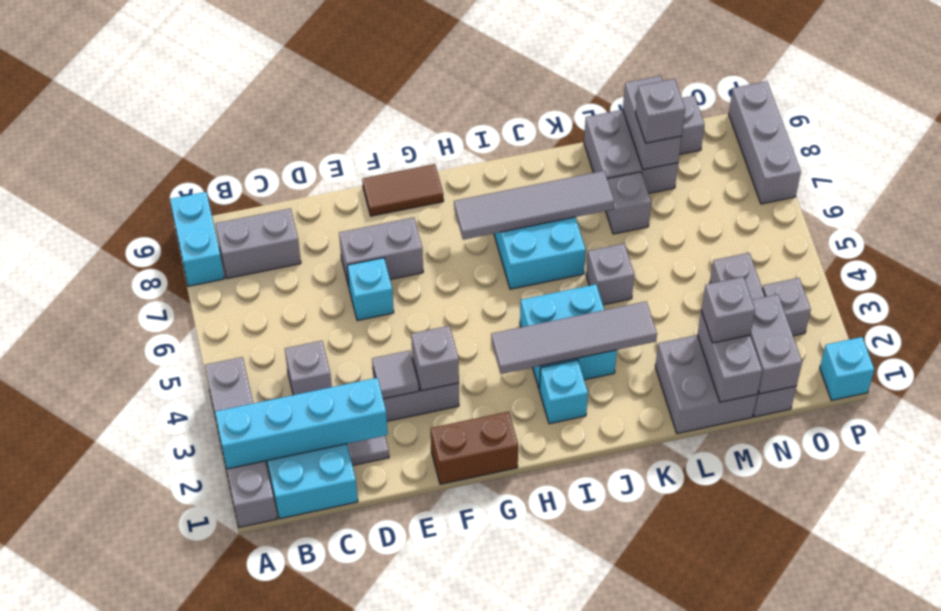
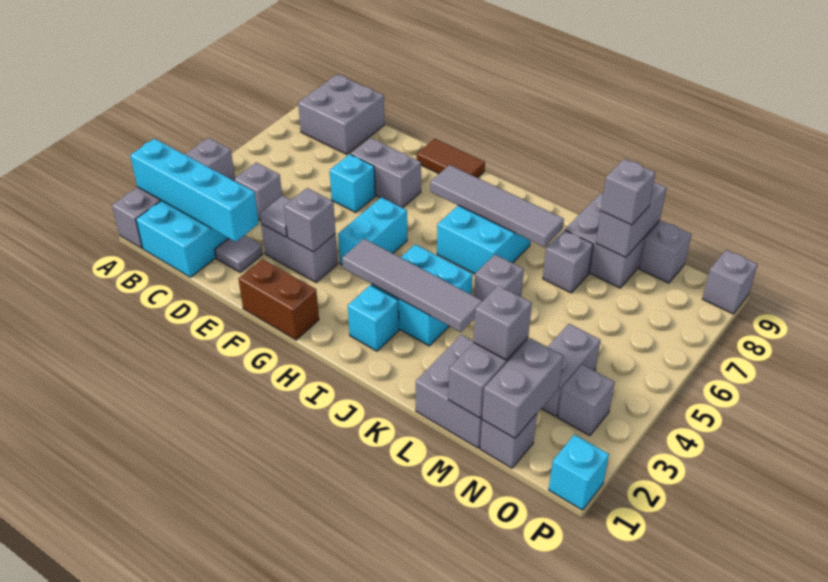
cyan brick A8:A9 level 1 -> cyan brick G4:G5 level 1
grey brick B8:C8 level 1 -> grey brick B8:C9 level 1
grey brick P7:P9 level 1 -> grey brick P9 level 1

